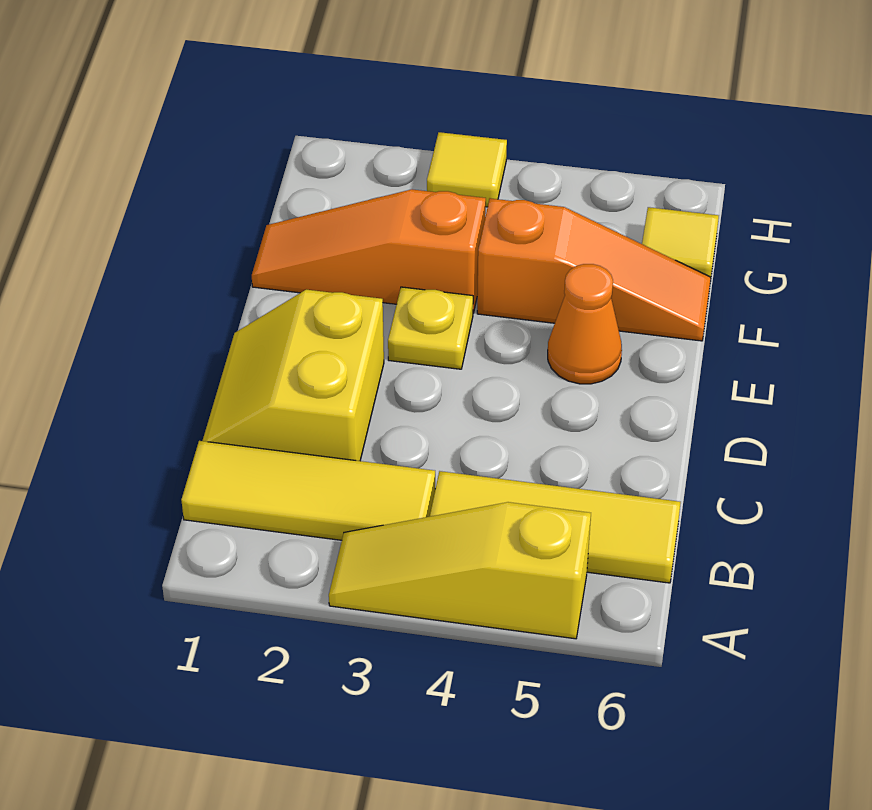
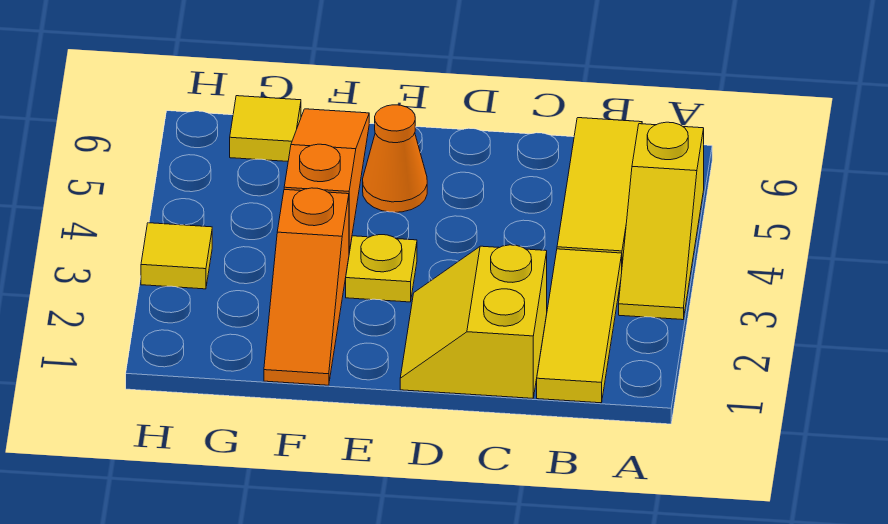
yellow slope C1:D2 level 1 top 2 -> yellow slope C1:D2 level 1 top C

